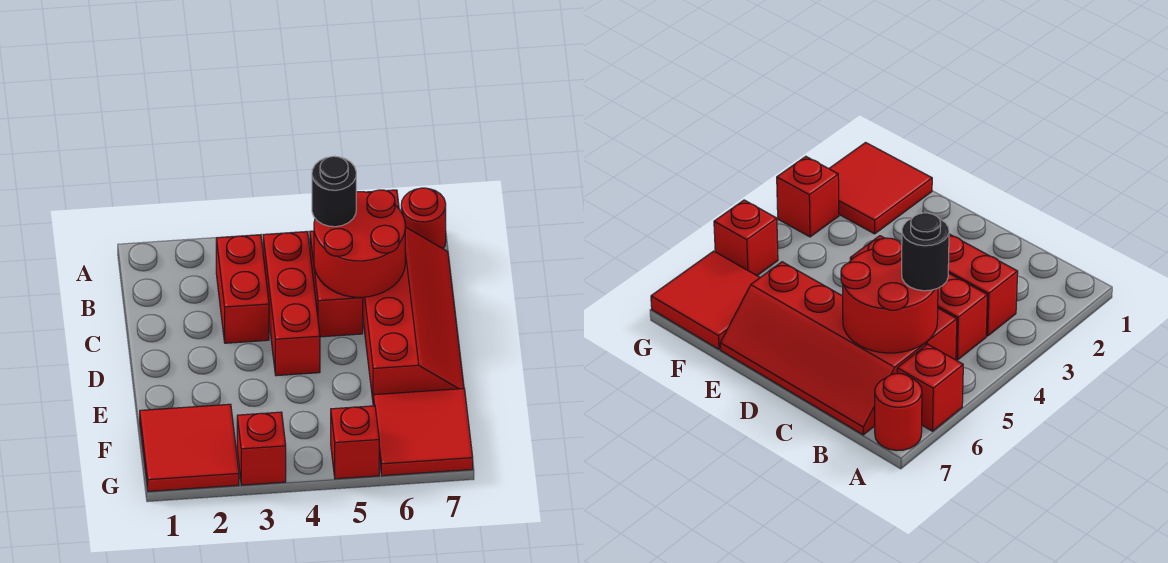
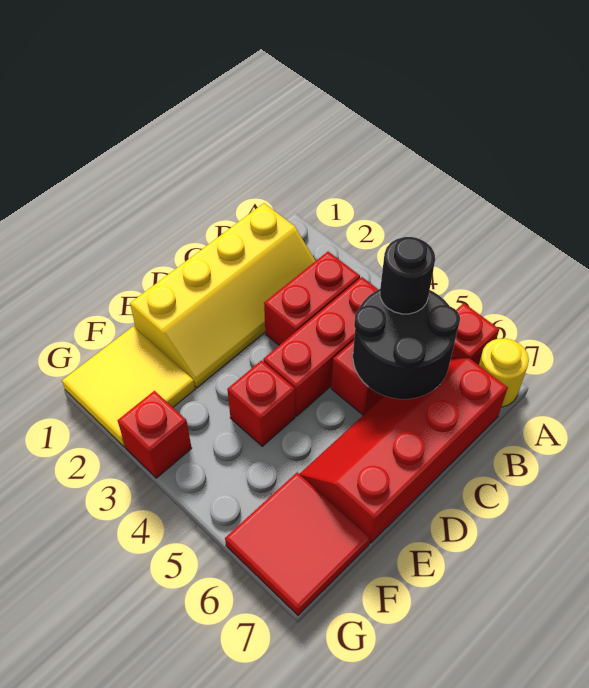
red round brick A7 level 1 -> yellow round brick A7 level 1
none -> yellow slope B1:E2 level 1 top 1
red round brick B5:C6 level 2 -> black round brick B5:C6 level 2
red slope B6:E7 level 1 top 6 -> red slope B6:E7 level 1 top 7
red tile F1:G2 level 1 -> yellow tile F1:G2 level 1
red brick G5 level 1 -> red brick E4 level 1

